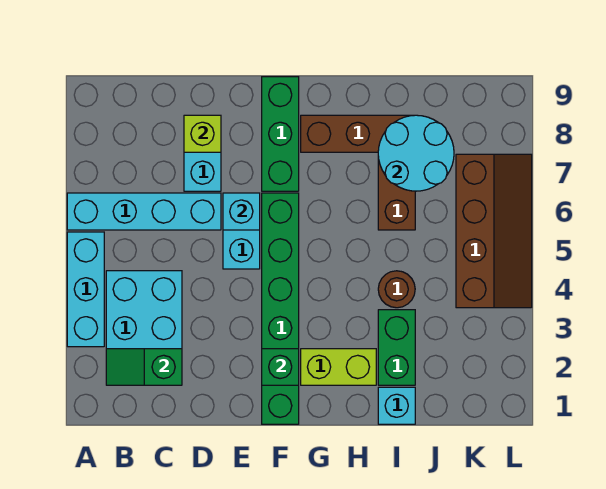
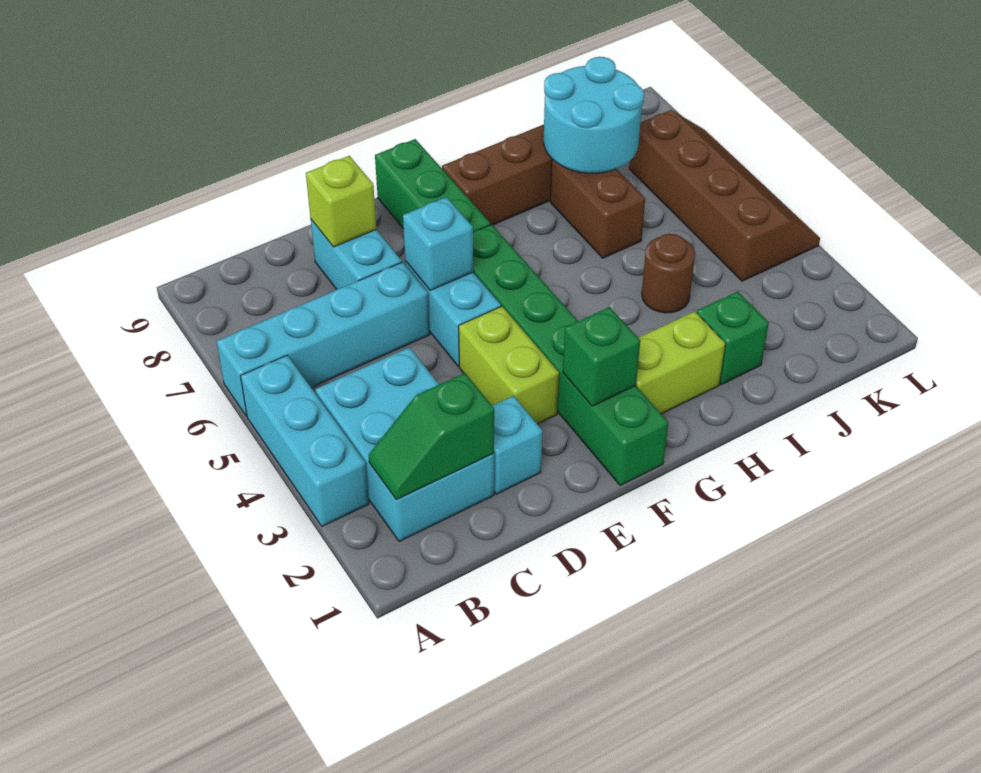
none -> lime brick E3:E4 level 1
cyan brick I1 level 1 -> cyan brick D2 level 1
green brick I2:I3 level 1 -> green brick I2 level 1

